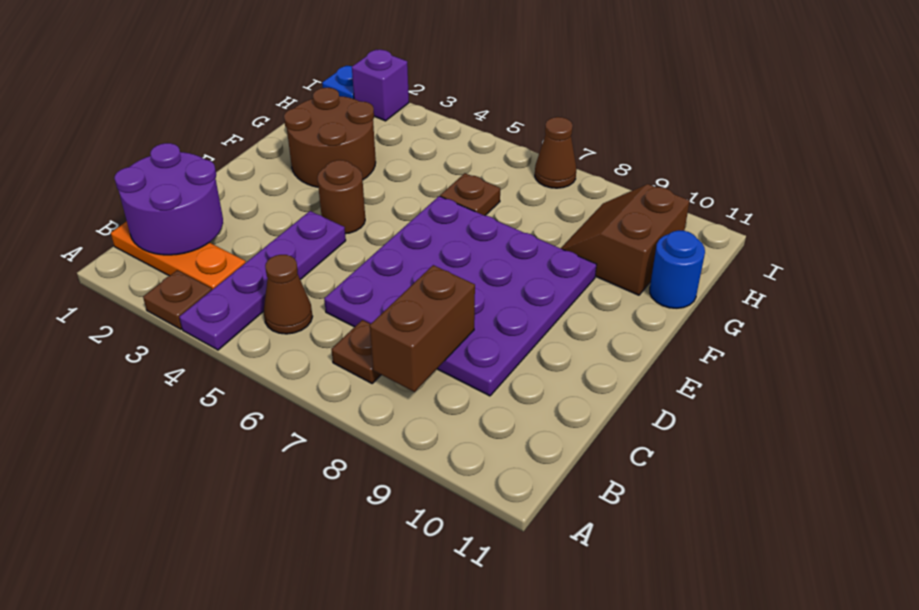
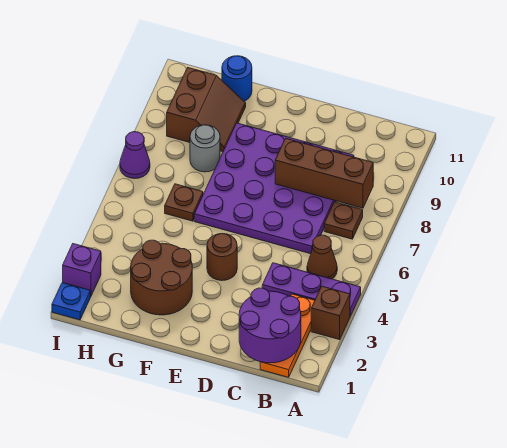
brown plate A3 level 1 -> brown brick A3 level 1
purple plate A4:D4 level 1 -> purple plate A4:C4 level 1
brown brick B8:C8 level 2 -> brown brick B8:D8 level 2
none -> grey round brick G8 level 1
brown slope G9:H10 level 1 top 10 -> brown slope G9:H10 level 1 top H
brown cone I7 level 1 -> purple cone I7 level 1

